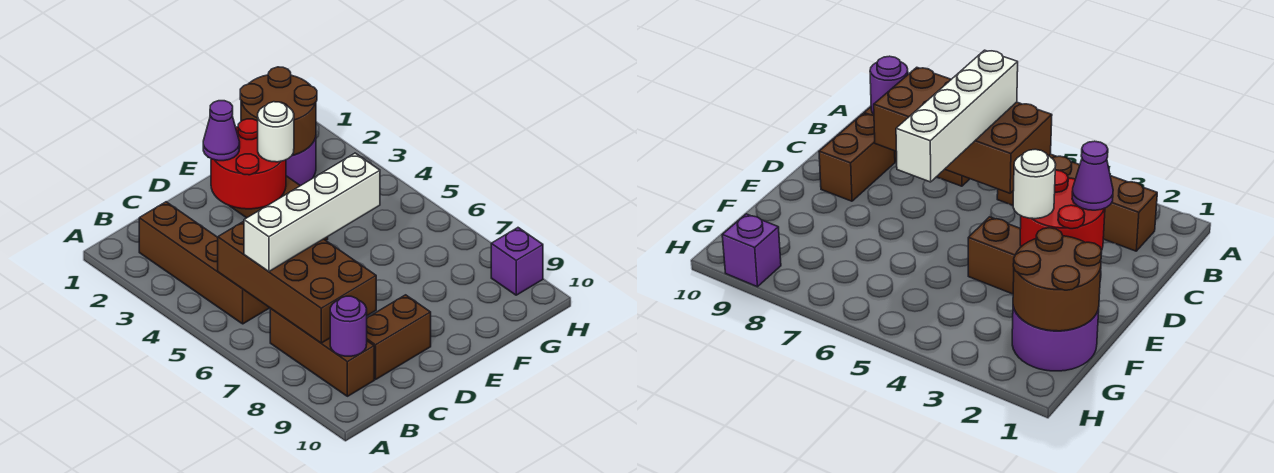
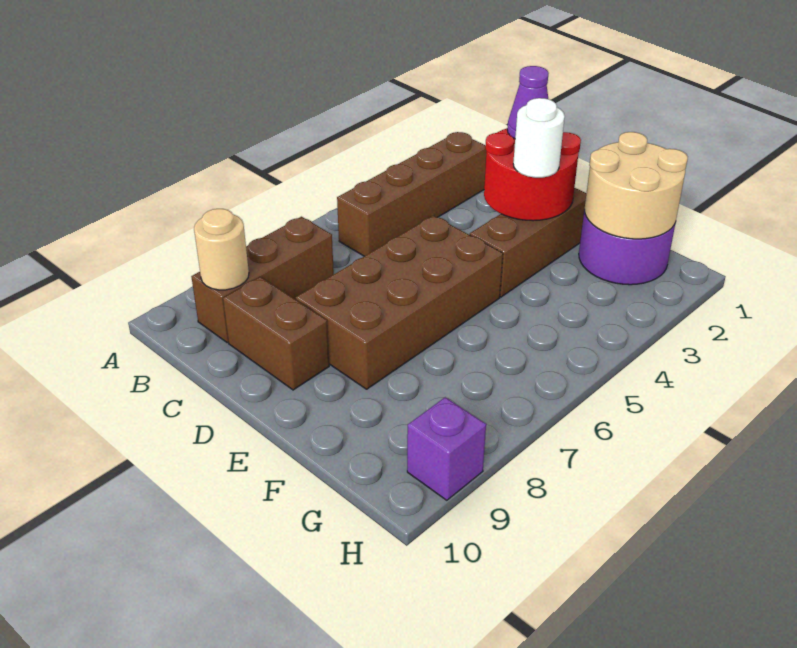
brown brick B5:C8 level 2 -> brown brick D5:E8 level 1
white brick B6:E6 level 3 -> none
purple round brick B9 level 2 -> tan round brick B9 level 2
brown round brick F1:G2 level 2 -> tan round brick F1:G2 level 2

